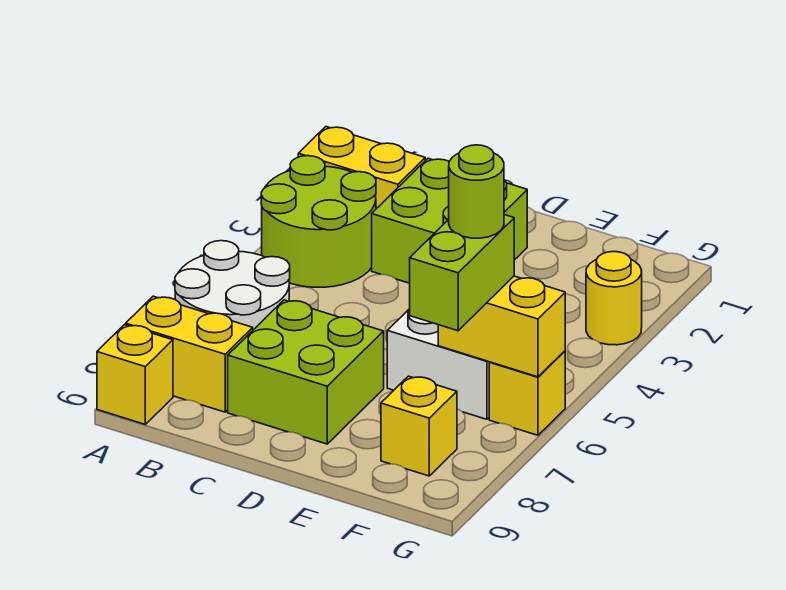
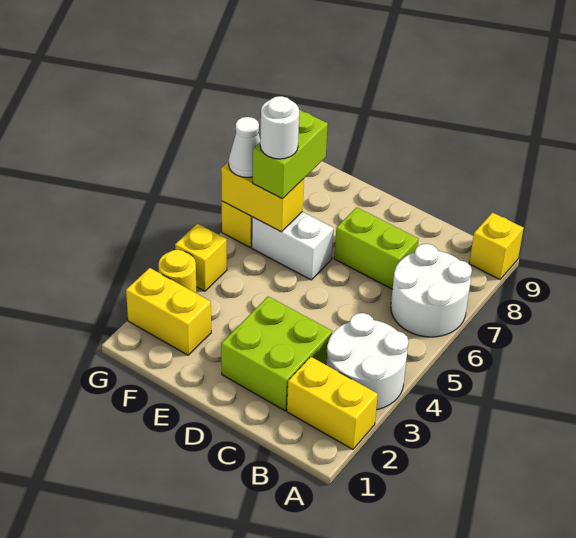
lime round brick A3:B4 level 1 -> white round brick A3:B4 level 1
yellow brick A8:B8 level 1 -> yellow brick F2:G2 level 1
lime brick C7:D8 level 1 -> lime brick C7:D7 level 1
lime round brick F6 level 4 -> white round brick F6 level 4
yellow brick F8 level 1 -> yellow brick G4 level 1
none -> white cone G6 level 3

